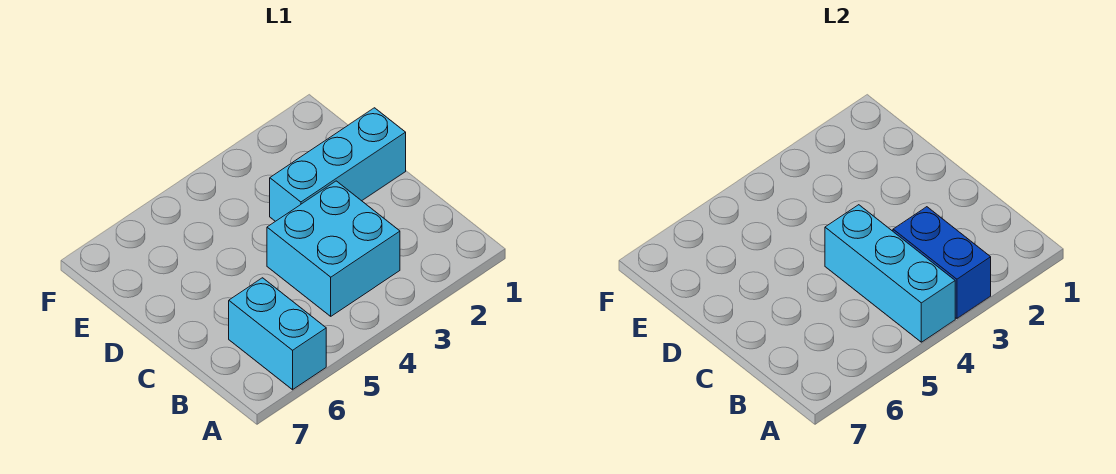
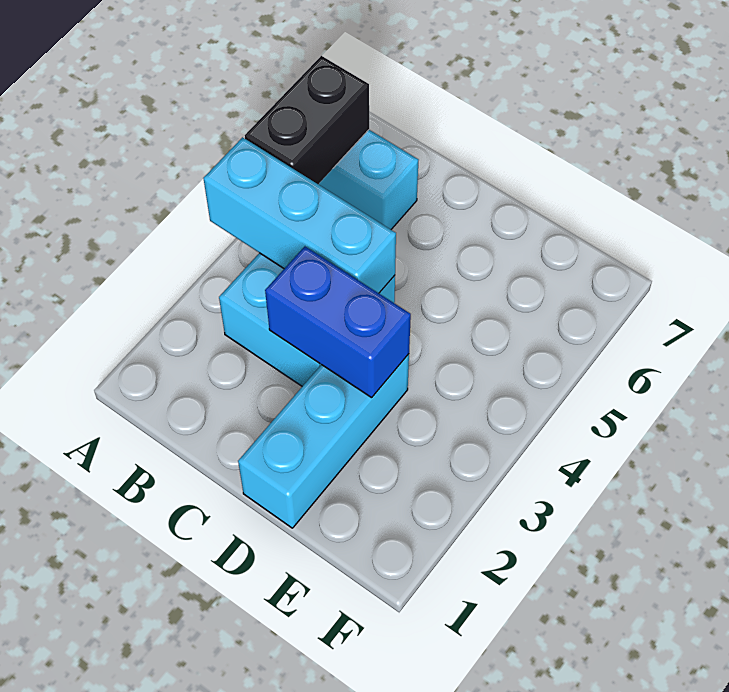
blue brick A3:B3 level 2 -> blue brick C3:D3 level 2
none -> black brick A5:A6 level 2

